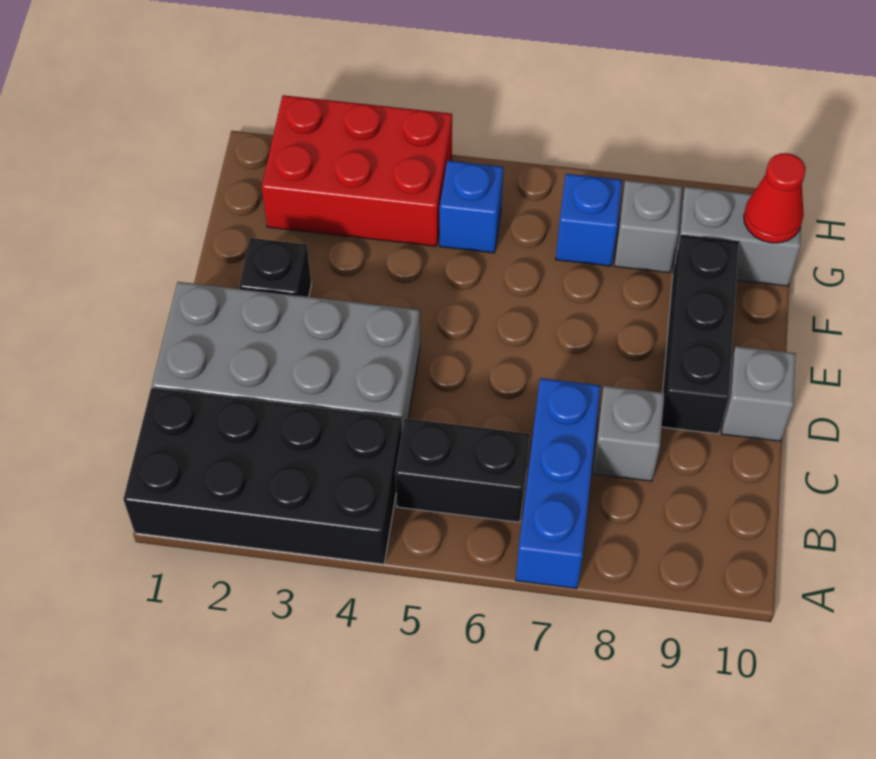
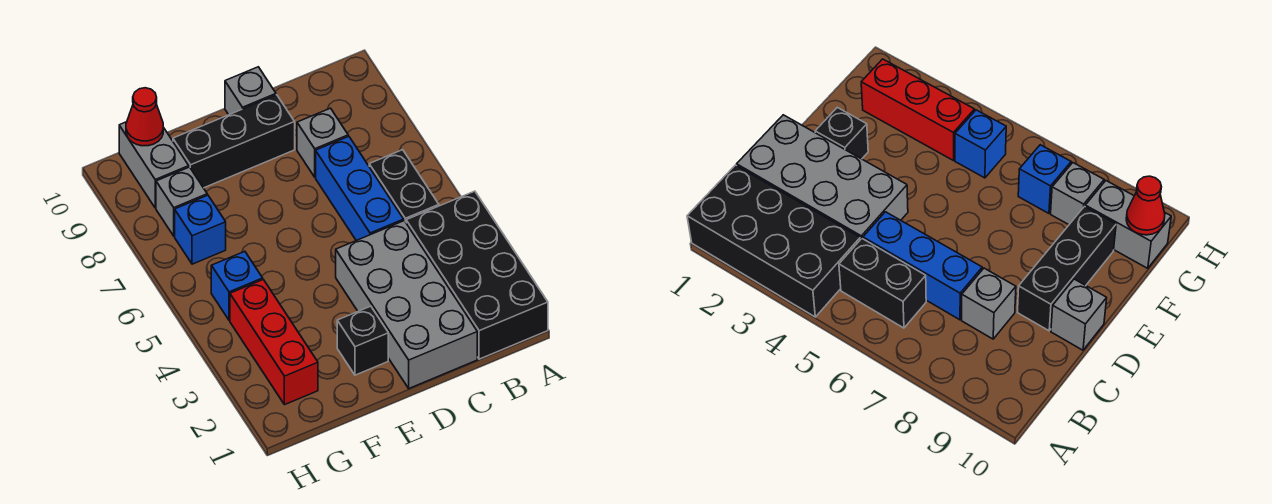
blue brick A7:C7 level 1 -> blue brick C5:C7 level 1
red brick G2:H4 level 1 -> red brick G2:G4 level 1

